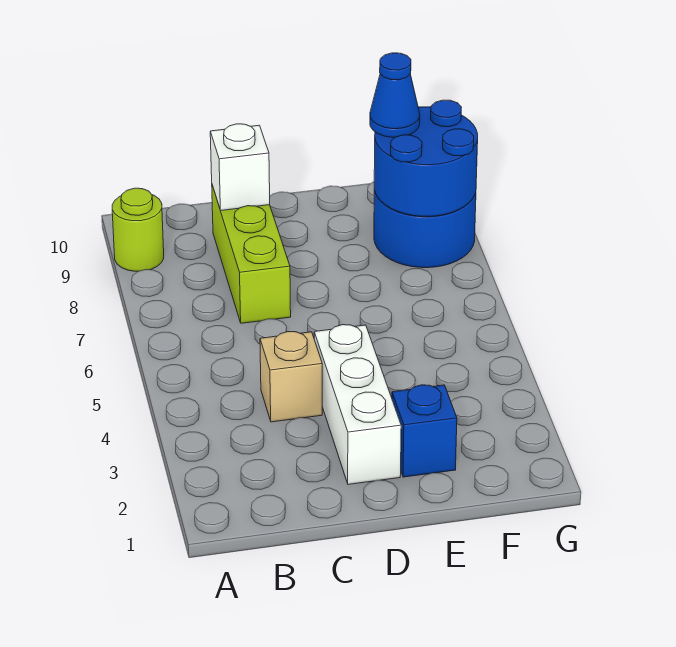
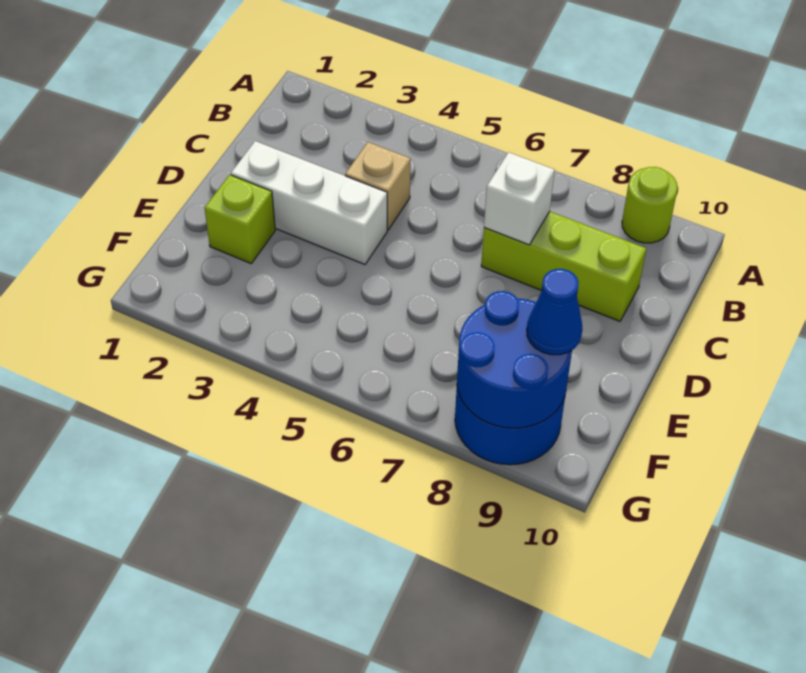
white brick C9 level 2 -> white brick C7 level 2
blue brick E2 level 1 -> lime brick E2 level 1

